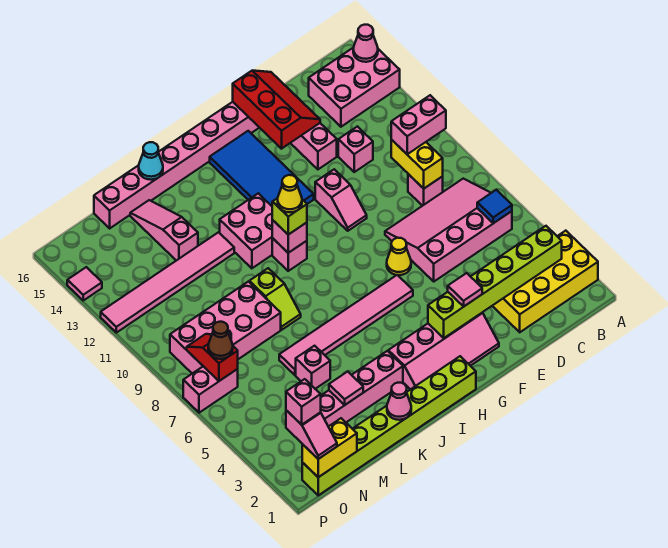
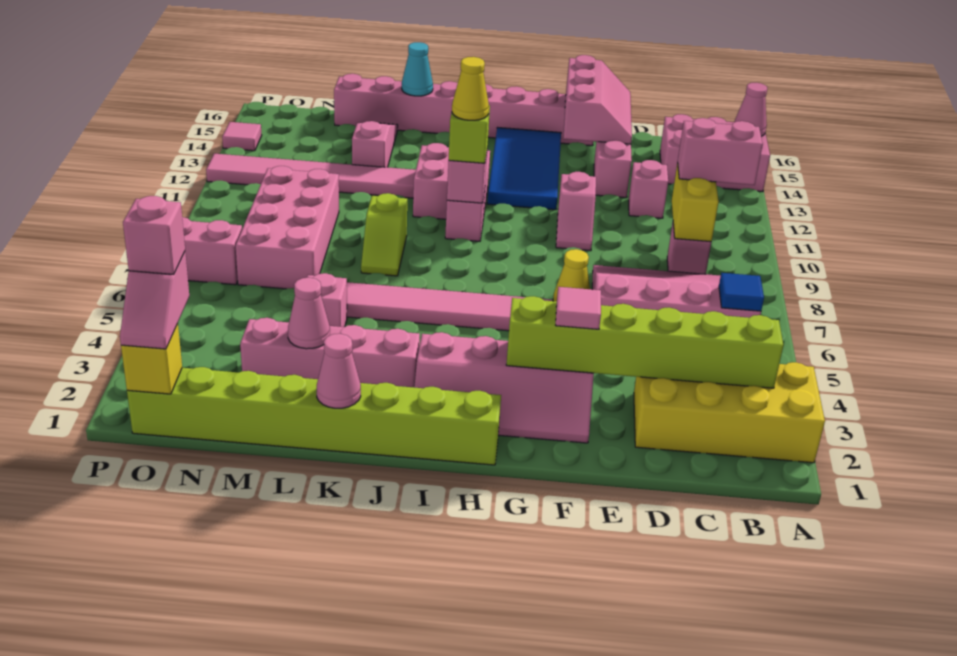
red slope E14:F16 level 2 top F -> pink slope E14:F16 level 2 top F
pink tile L3 level 2 -> pink cone L3 level 2
pink brick L8:O9 level 1 -> pink brick M7:N10 level 1
yellow brick N1:O1 level 2 -> yellow brick O1 level 2
red slope O7:O8 level 2 top 7 -> none
brown cone O7 level 3 -> none

